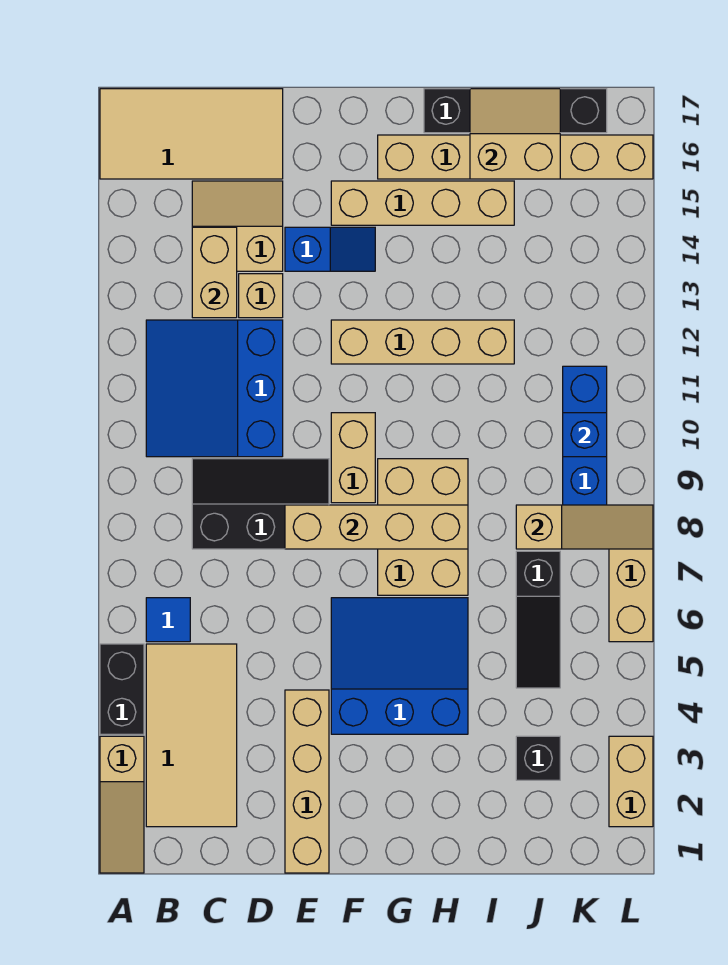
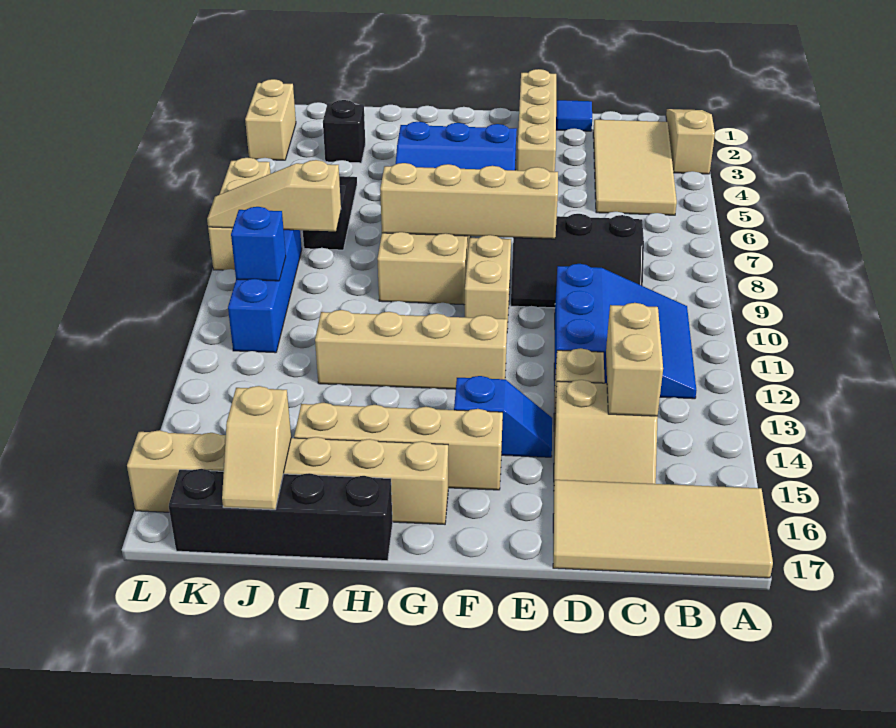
black brick A4:A5 level 1 -> none
blue tile B6 level 1 -> blue tile D1 level 1
blue slope E14:F14 level 1 top E -> blue slope E14:F14 level 1 top F
tan slope I16:J17 level 2 top 16 -> tan slope J16:J17 level 2 top 16

